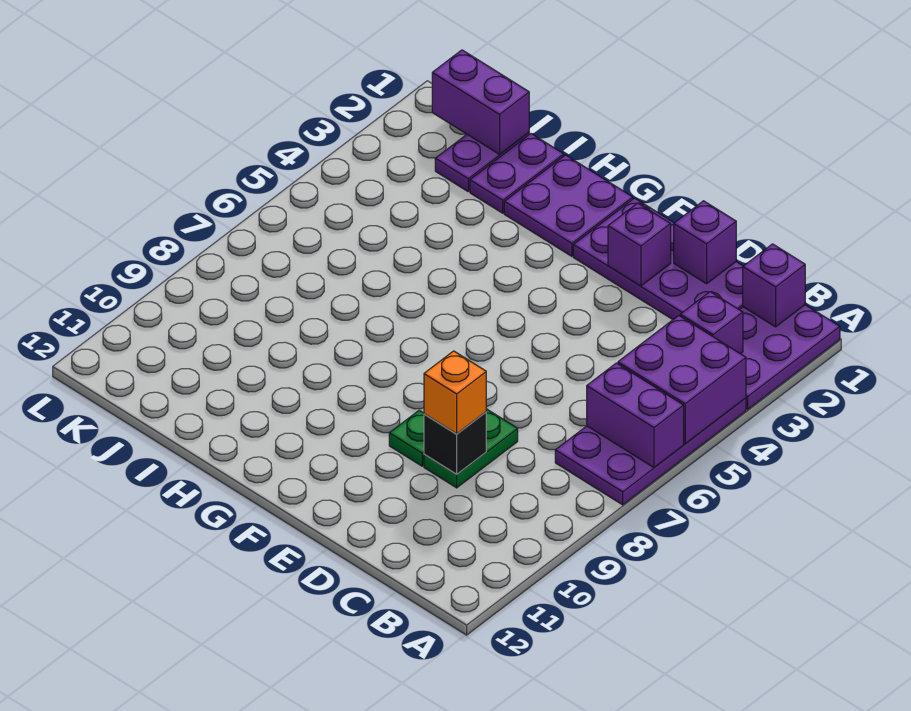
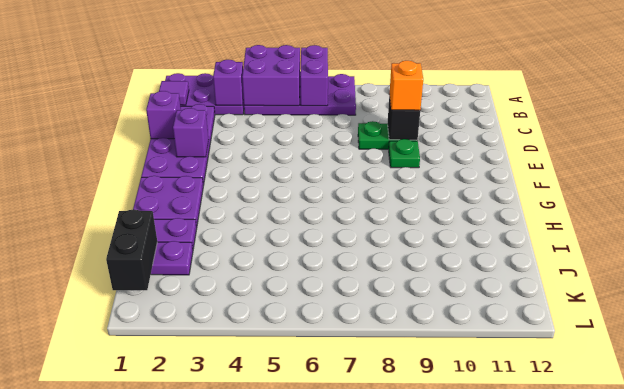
purple brick B1 level 2 -> purple tile B1 level 2
purple brick J1:K1 level 2 -> black brick J1:K1 level 2

